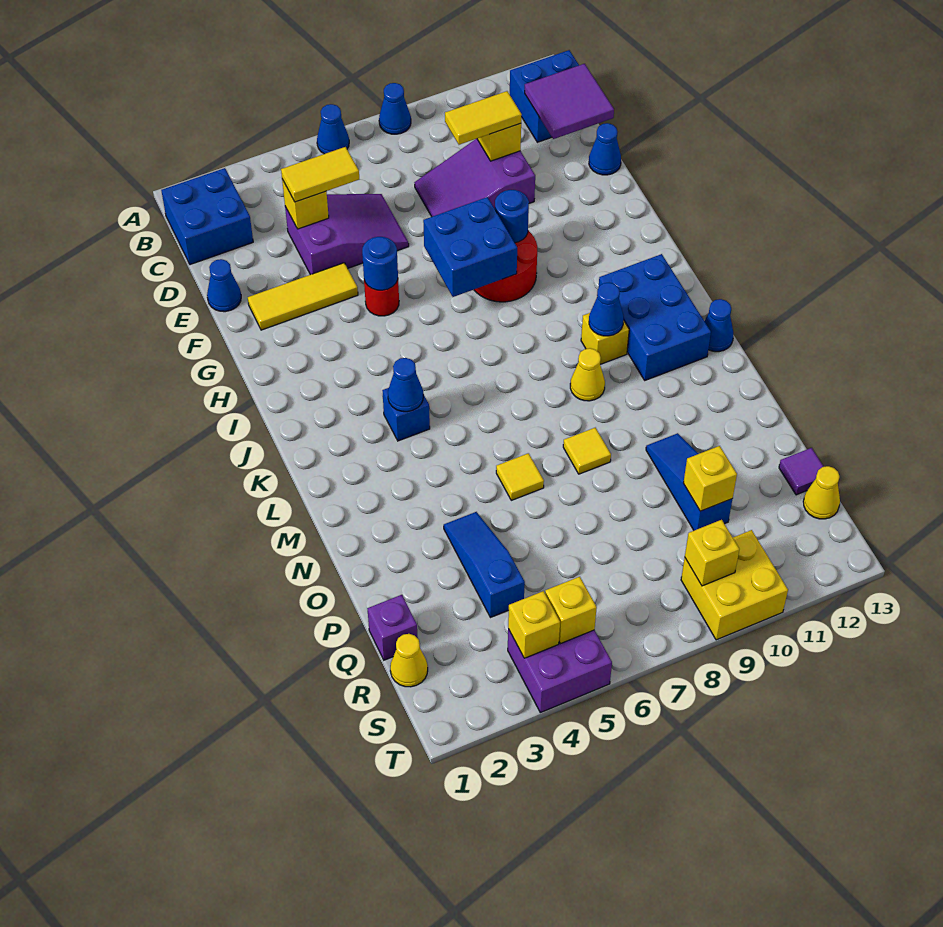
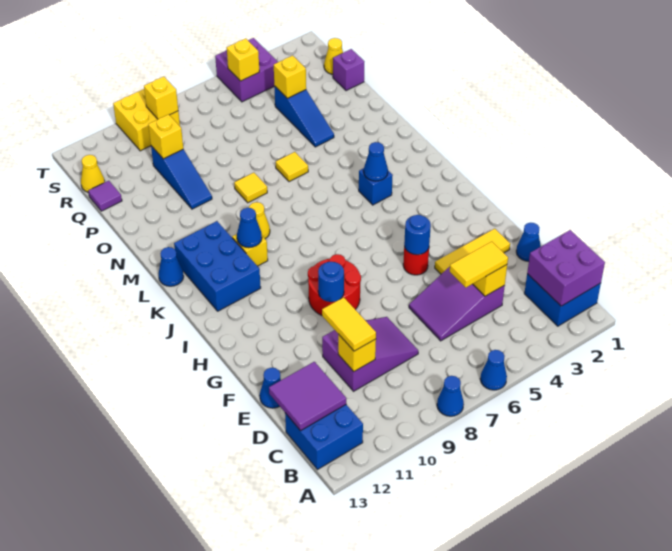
none -> purple brick B1:C2 level 2
yellow tile D9:D10 level 3 -> yellow tile D10:E10 level 3
blue brick G7:H8 level 2 -> none
yellow brick S4 level 2 -> yellow brick Q4 level 2

